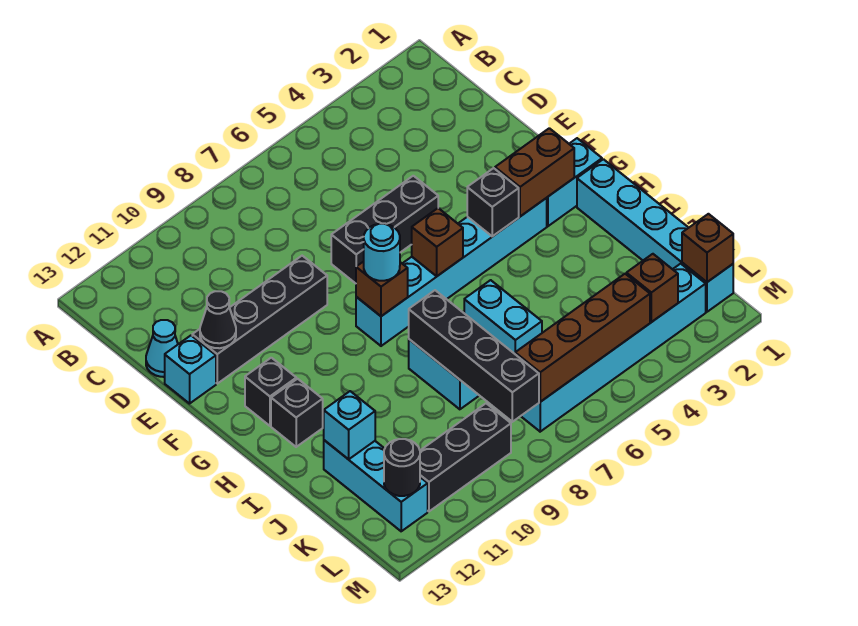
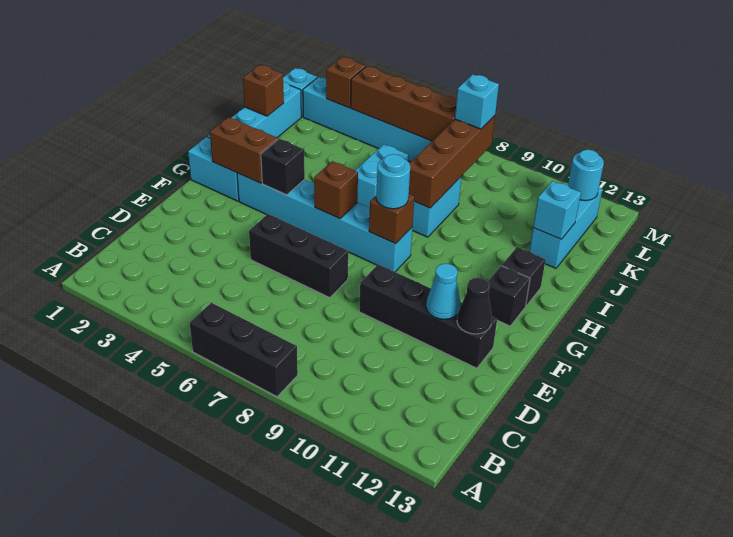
cyan cone D13 level 1 -> cyan cone E11 level 2
cyan brick E13 level 1 -> cyan brick L8 level 3
black brick I8:L8 level 2 -> brown brick I8:L8 level 2
brown brick L1 level 2 -> brown brick J1 level 2
black brick L9:L11 level 1 -> black brick A6:A8 level 1
black round brick L12 level 2 -> cyan round brick L12 level 2

